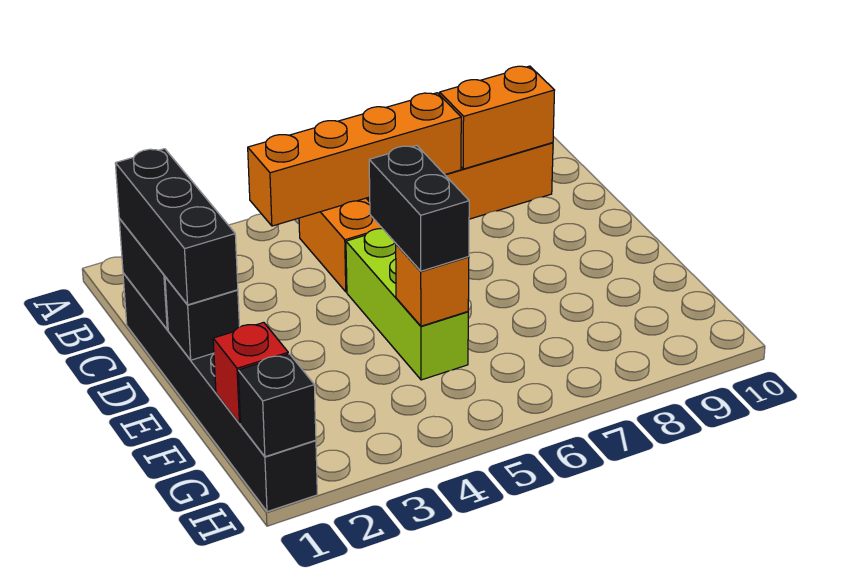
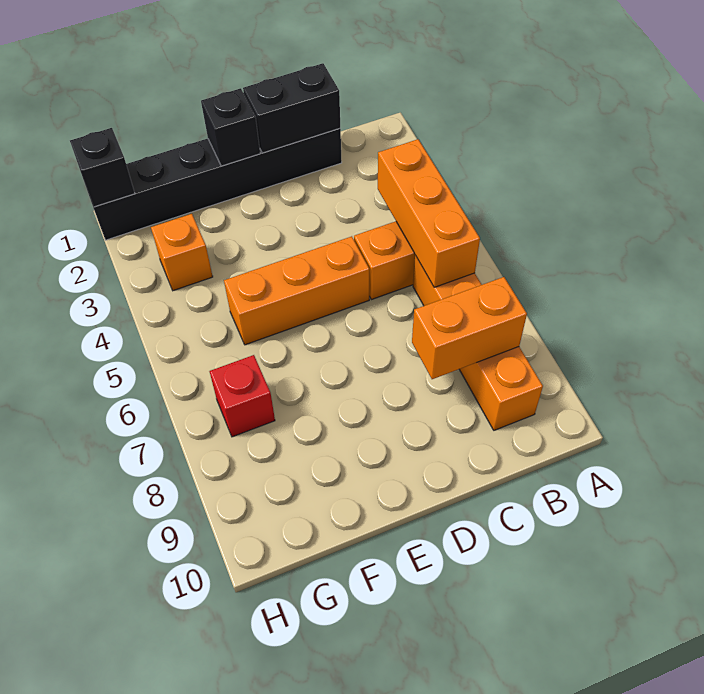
orange brick B4:B7 level 2 -> orange brick B4:B6 level 2
orange brick B8:B9 level 2 -> orange brick B8:C8 level 2
black brick C1:E1 level 3 -> none
lime brick D5:F5 level 1 -> orange brick D5:F5 level 1
black brick E5:F5 level 3 -> none
orange brick F5 level 2 -> orange brick G3 level 1
red brick G1 level 2 -> red brick G7 level 1

